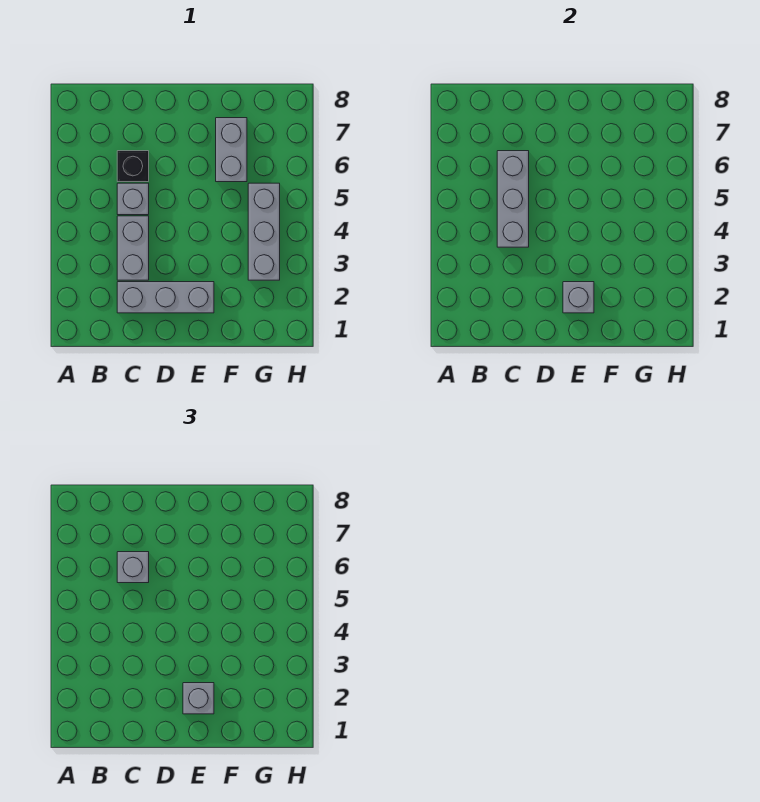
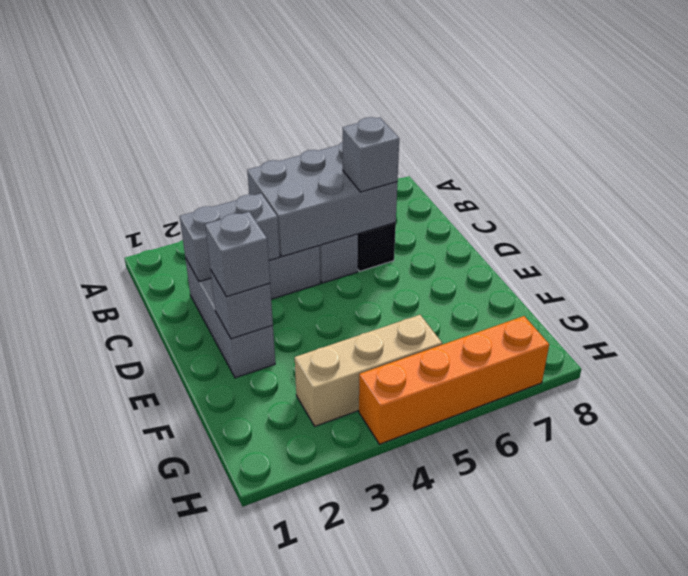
grey brick C4:C6 level 2 -> grey brick B4:C6 level 2
grey brick F6:F7 level 1 -> grey brick C2:C3 level 2
grey brick G3:G5 level 1 -> tan brick G3:G5 level 1
none -> orange brick H4:H7 level 1

